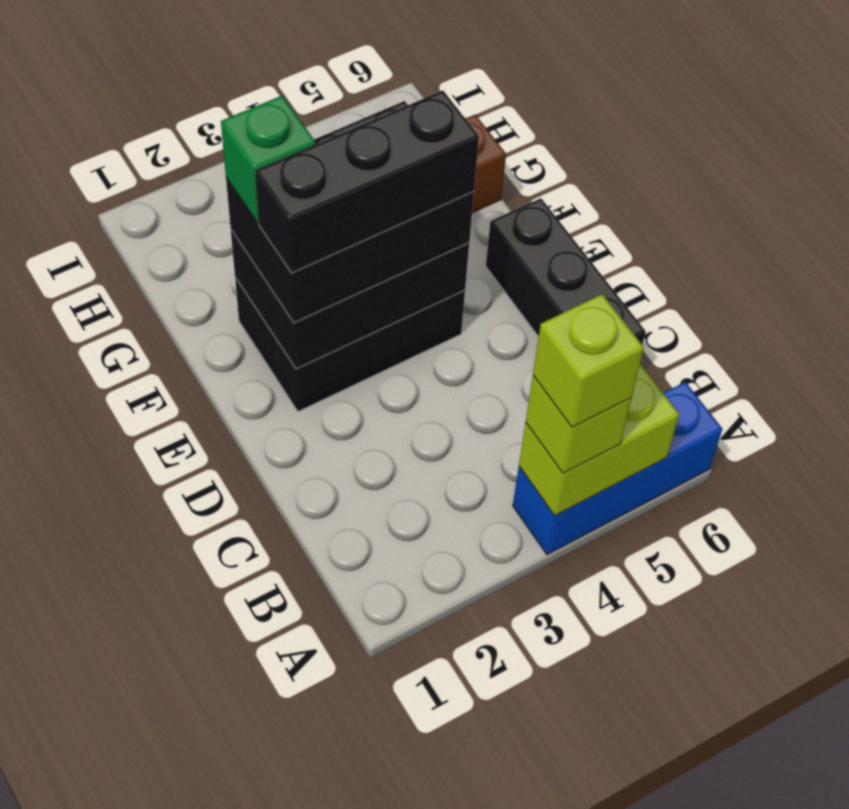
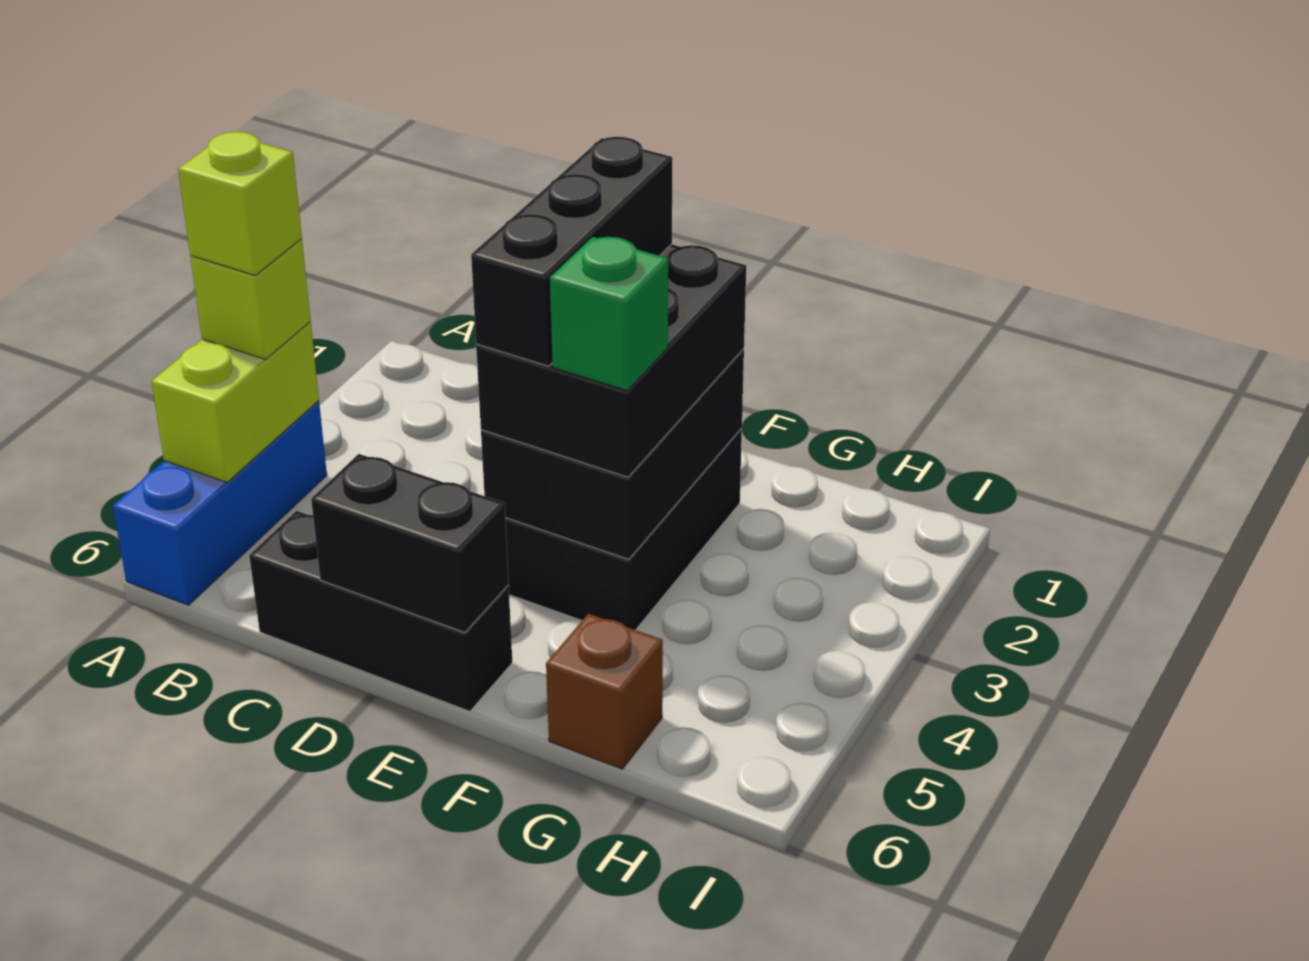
none -> black brick D6:E6 level 2
green brick F2 level 4 -> green brick F4 level 4

